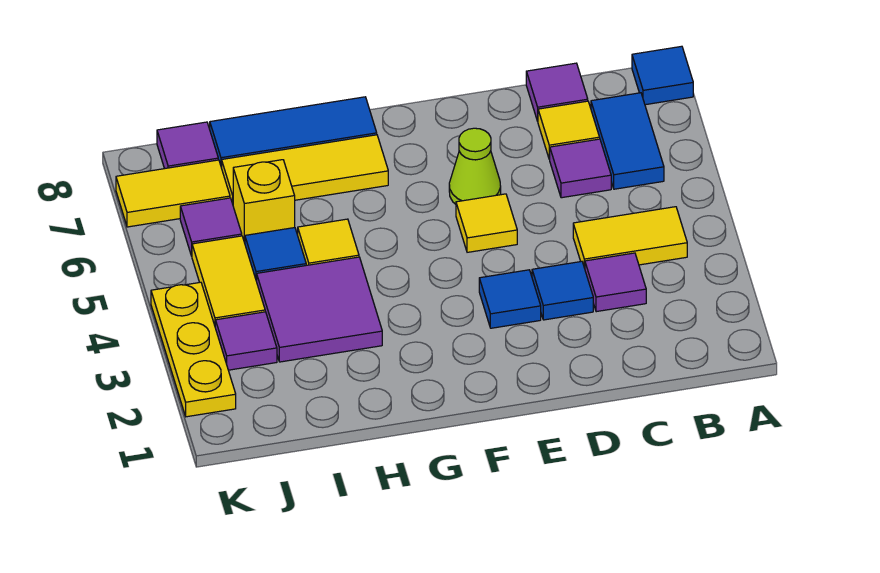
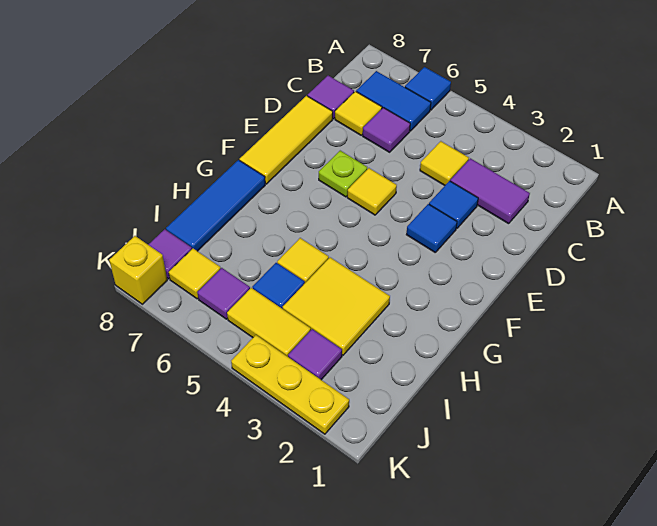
blue tile A8 level 1 -> blue tile A6 level 1
yellow tile B4:C4 level 1 -> yellow tile C4 level 1
purple tile C3 level 1 -> purple tile C2:C3 level 1
lime cone E6 level 1 -> lime plate E6 level 1
yellow tile G7:I7 level 1 -> yellow tile D8:F8 level 1
purple tile H3:I4 level 1 -> yellow tile H3:I4 level 1
yellow brick I6 level 1 -> yellow brick K8 level 1
yellow tile J7:K7 level 1 -> yellow tile J7 level 1

